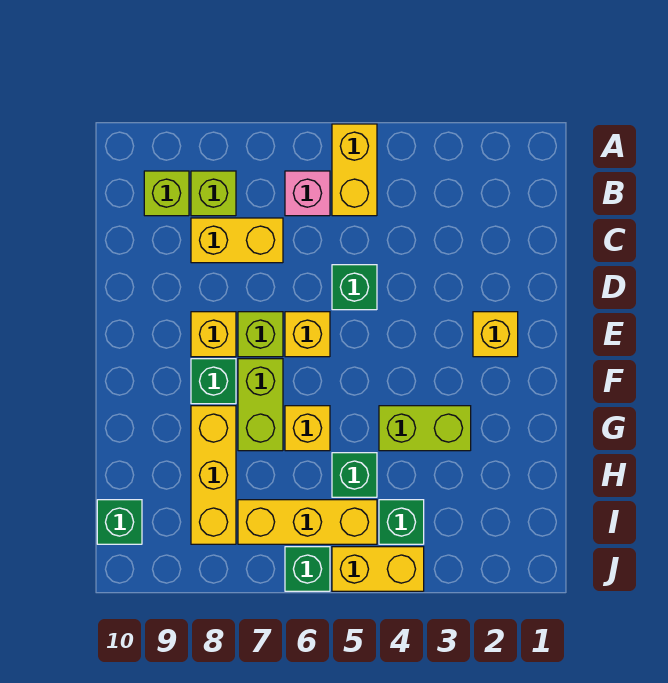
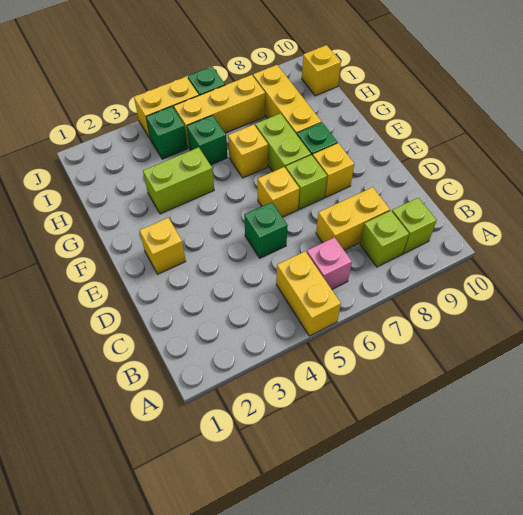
green brick I10 level 1 -> yellow brick I10 level 1

